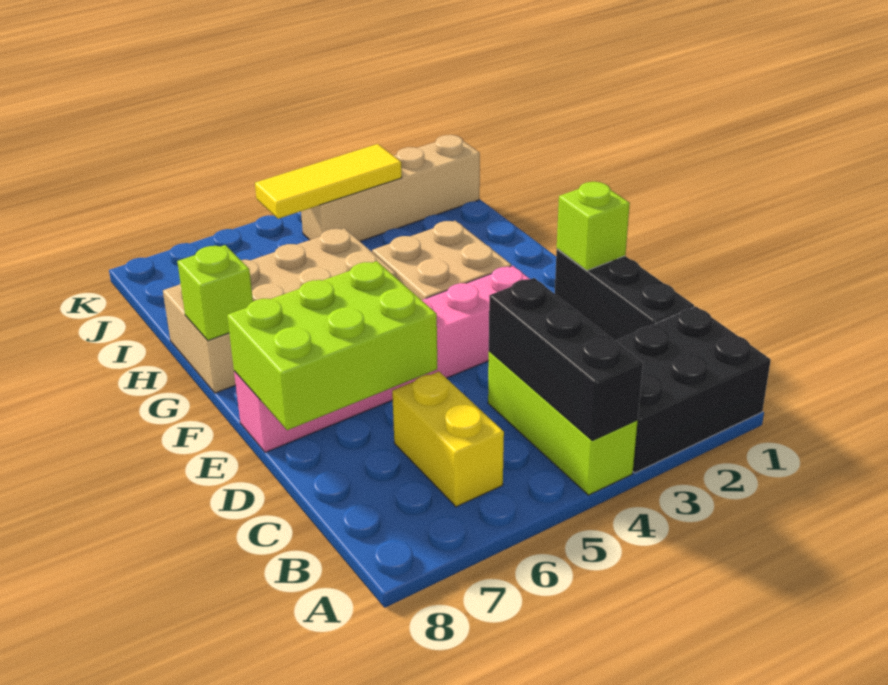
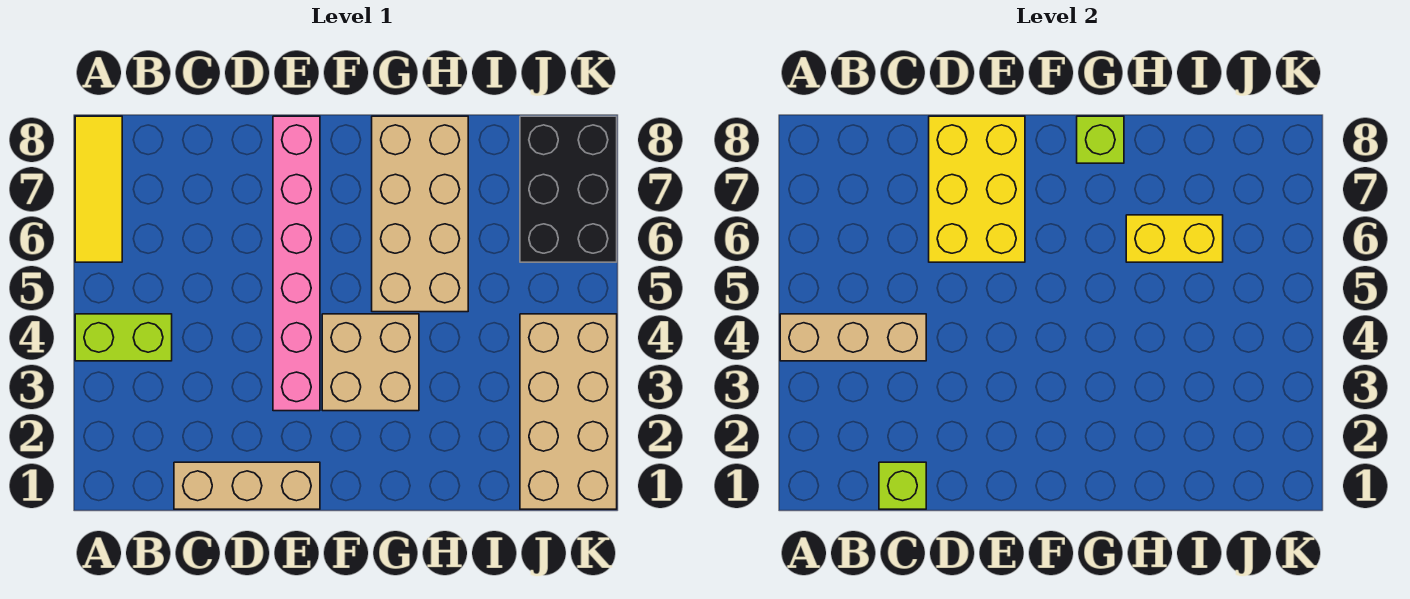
black brick A1:B3 level 1 -> black brick J6:K8 level 1
lime brick A4:C4 level 1 -> lime brick A4:B4 level 1
black brick A4:C4 level 2 -> tan brick A4:C4 level 2
yellow brick B6:C6 level 1 -> yellow brick H6:I6 level 2
black brick C1:E1 level 1 -> tan brick C1:E1 level 1
lime brick D6:E8 level 2 -> yellow brick D6:E8 level 2
lime brick E1 level 2 -> lime brick C1 level 2
tan brick J1:J4 level 1 -> tan brick J1:K4 level 1
yellow tile J3:J5 level 2 -> yellow tile A6:A8 level 1

